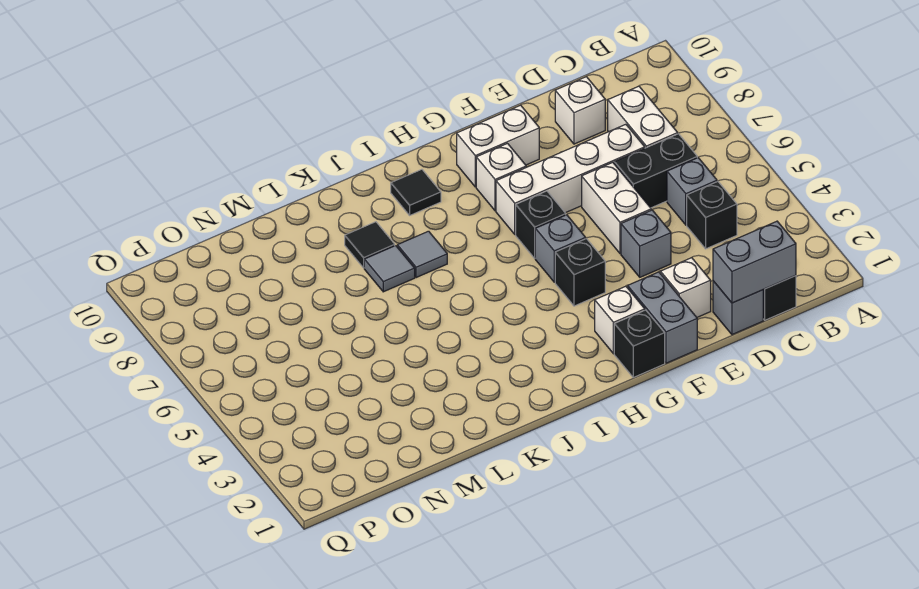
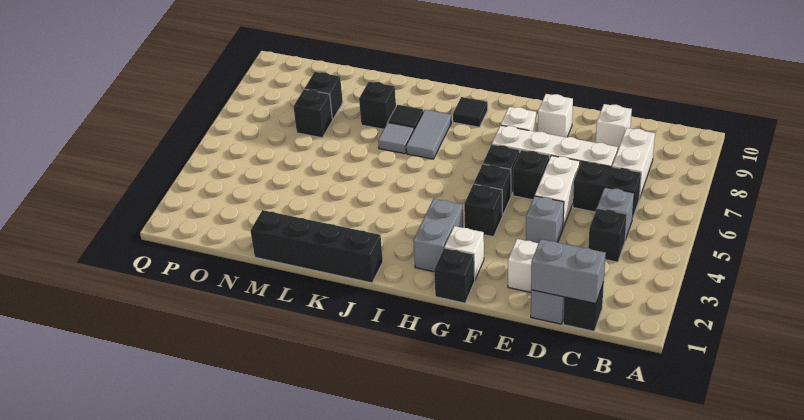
grey brick F1:F2 level 1 -> grey brick H2:H3 level 1
none -> black brick F6 level 1
white brick F9:G9 level 1 -> white brick F9 level 1
grey brick G5 level 1 -> black brick G5 level 1
none -> black brick J1:M1 level 1
grey tile J7 level 1 -> grey tile J7:J8 level 1
none -> black brick L8 level 1
none -> black brick N7 level 1
none -> black brick N8 level 1

